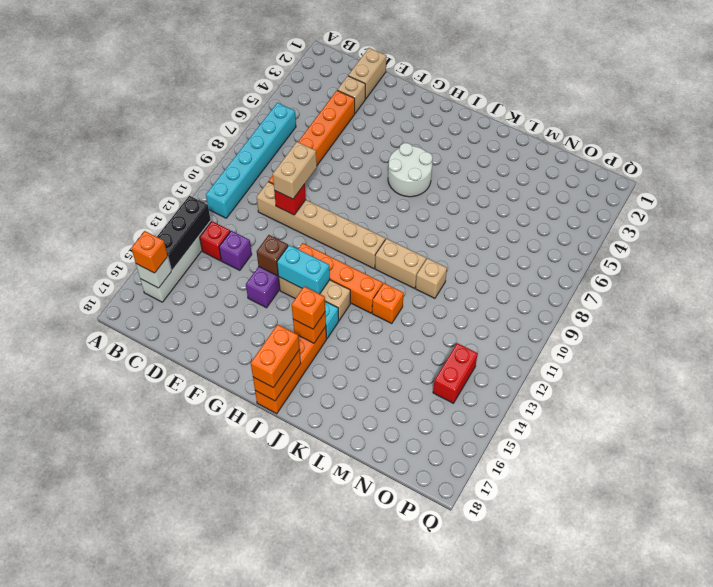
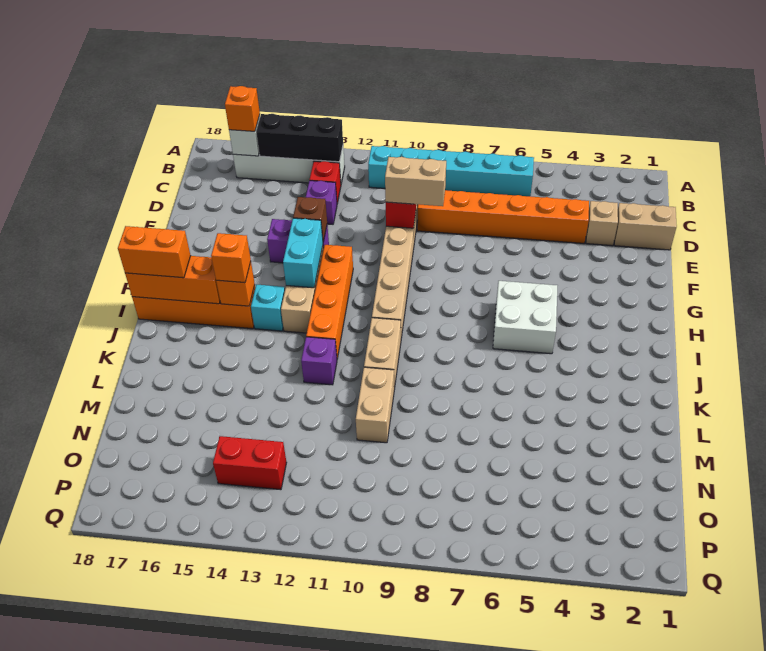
white round brick H5:I6 level 1 -> white brick H5:I6 level 1
orange brick I17:I18 level 2 -> orange brick I16:I18 level 2
orange brick K12 level 1 -> purple brick K12 level 1
tan brick L10 level 1 -> tan brick L10:M10 level 1

